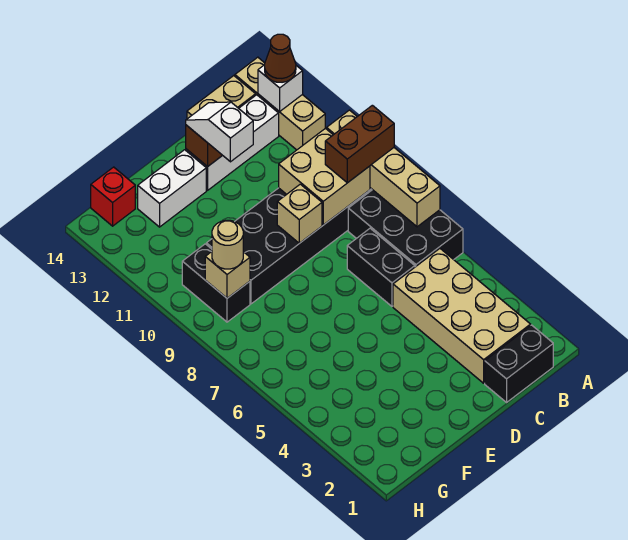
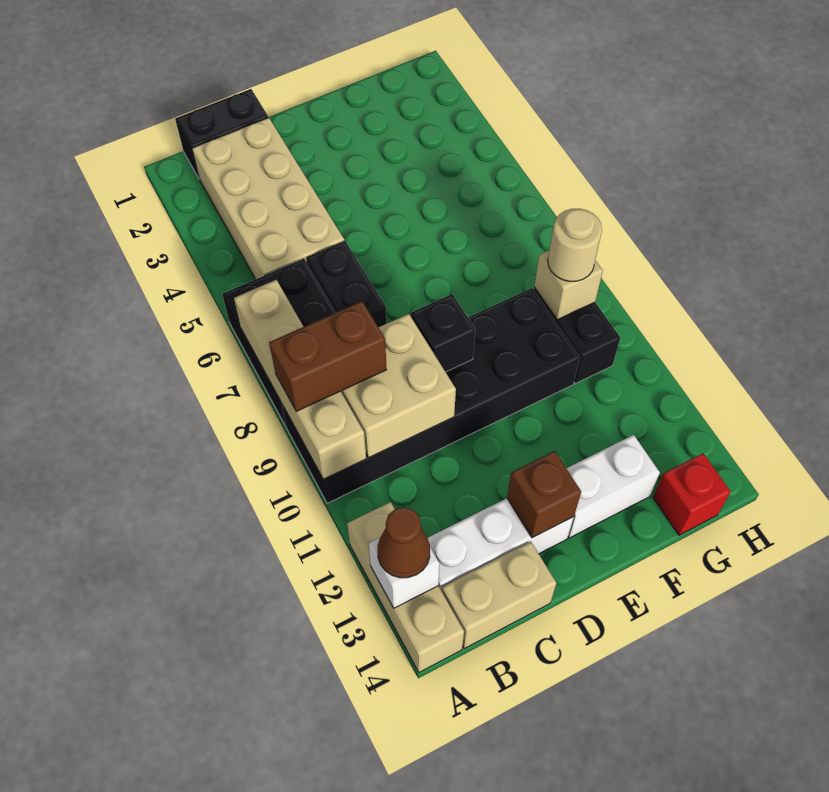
tan brick D9 level 2 -> black brick D9 level 2
white slope D12:D13 level 3 top 12 -> none

